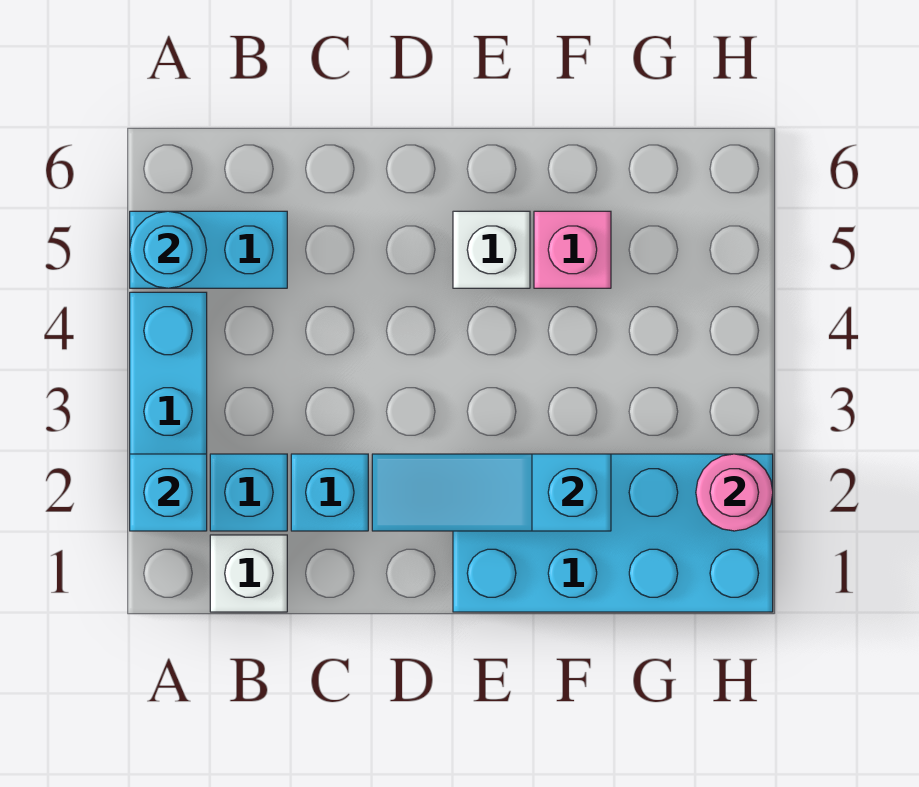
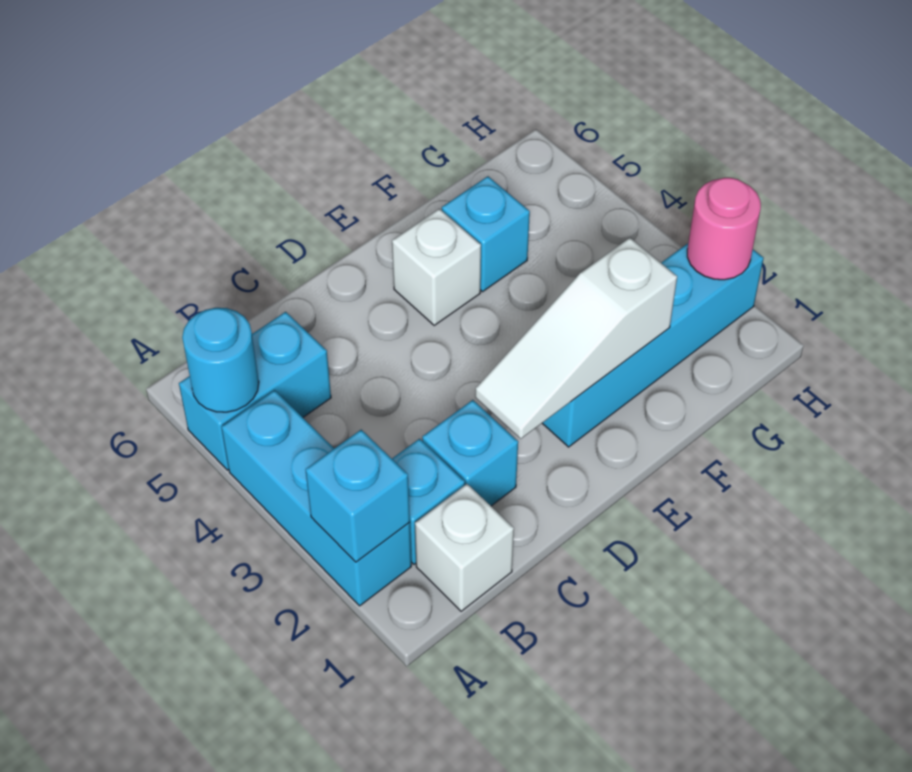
cyan slope D2:F2 level 2 top F -> white slope D2:F2 level 2 top F
cyan brick E1:H2 level 1 -> cyan brick E2:H2 level 1
pink brick F5 level 1 -> cyan brick F5 level 1

